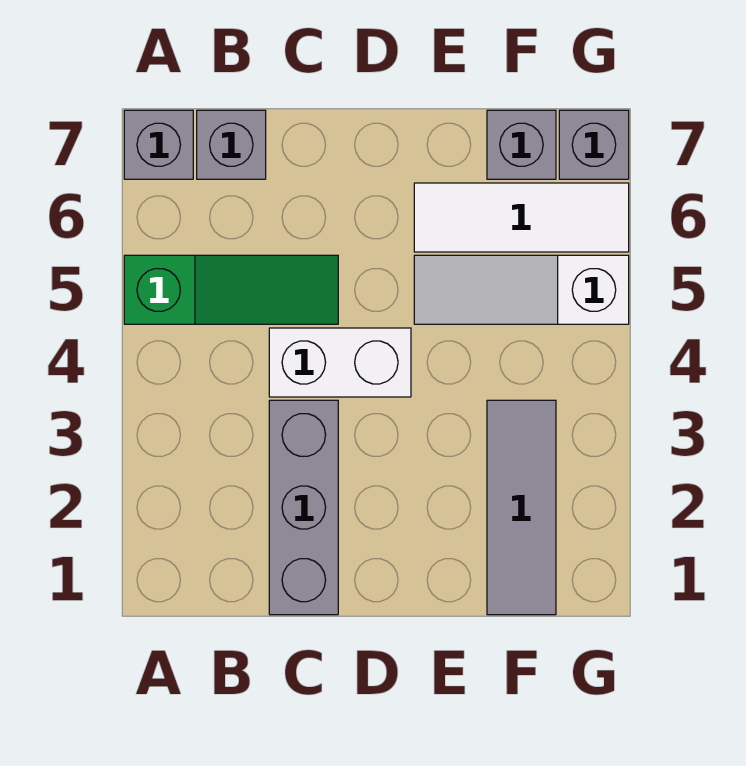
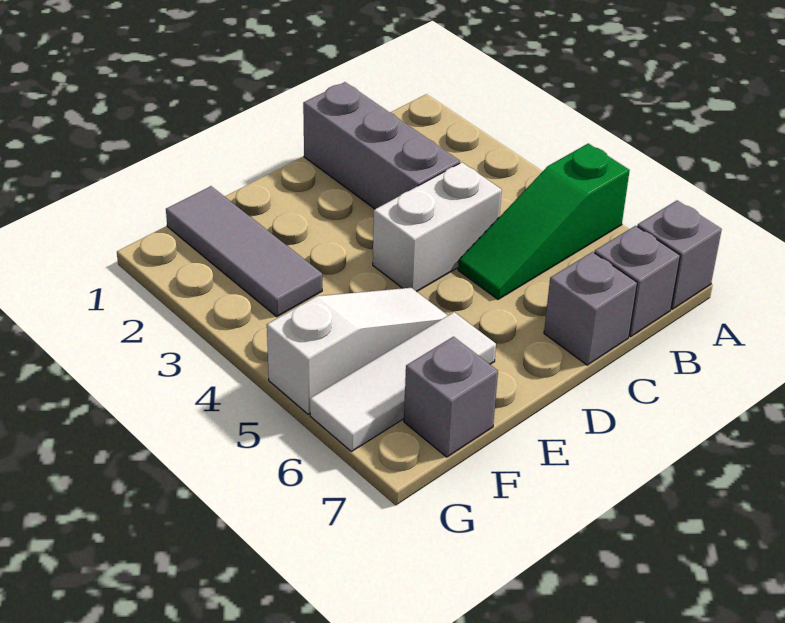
grey brick G7 level 1 -> grey brick C7 level 1

